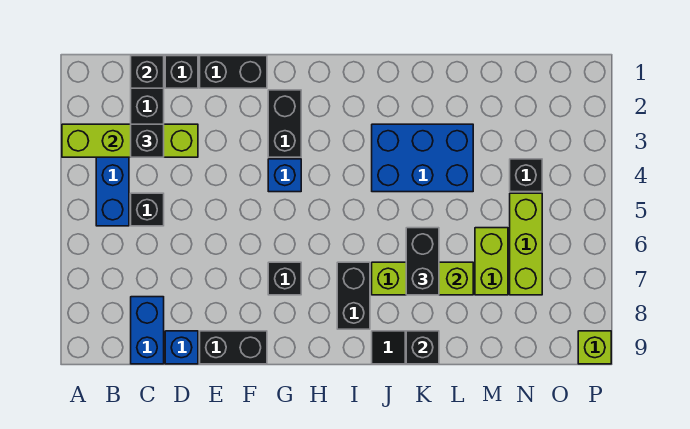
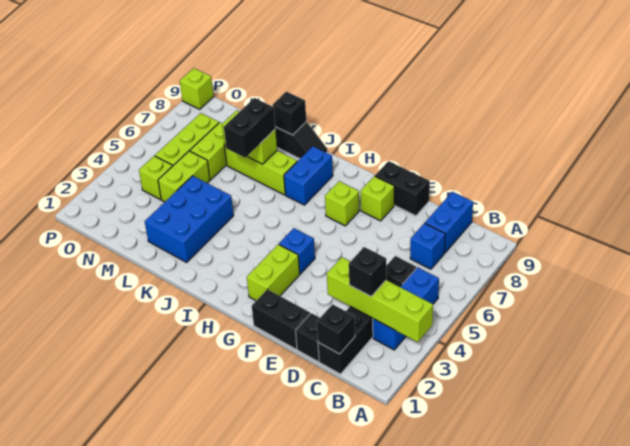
blue brick D9 level 1 -> blue brick C7 level 1
none -> lime brick F8 level 1
black brick G2:G3 level 1 -> lime brick G2:G3 level 1
black brick G7 level 1 -> lime brick G7 level 1
black brick I7:I8 level 1 -> blue brick I7:I8 level 1
blue brick J3:L4 level 1 -> blue brick K2:L4 level 1
none -> lime brick M4:M5 level 1
black brick N4 level 1 -> lime brick N4 level 1

